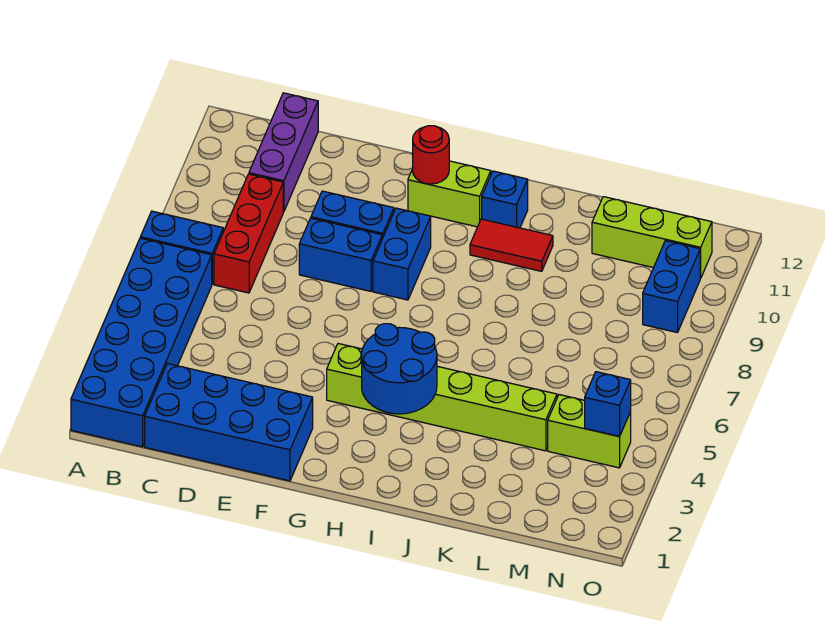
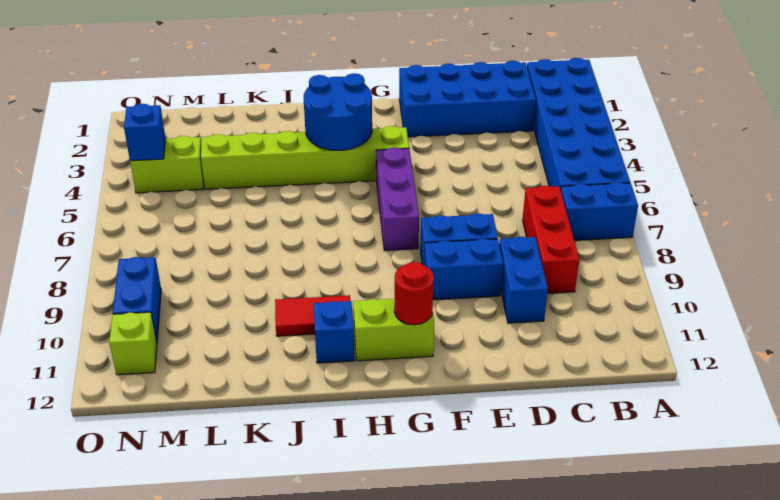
purple brick C10:C12 level 1 -> purple brick G5:G7 level 1
blue brick G8:G9 level 1 -> blue brick D9:D10 level 1
lime brick L11:N11 level 1 -> lime brick N11 level 1

